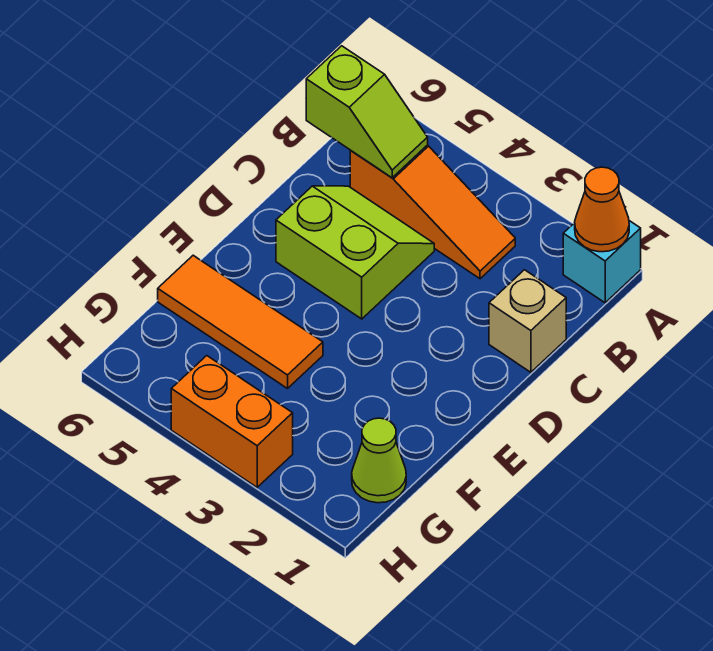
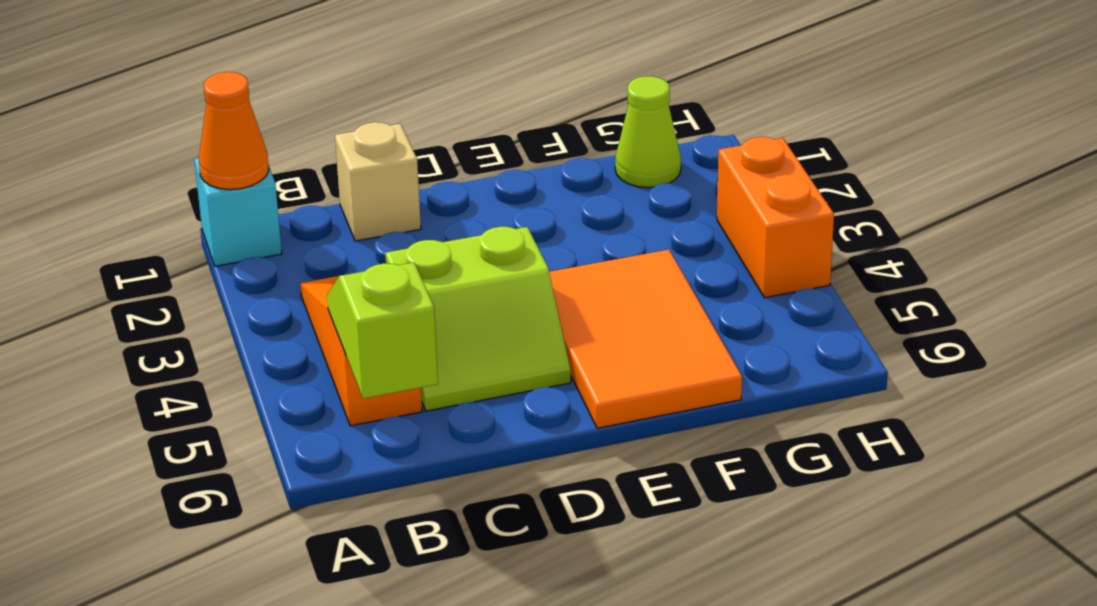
lime slope C4:D5 level 1 top D -> lime slope C4:D5 level 1 top 4
orange tile F4:F6 level 1 -> orange tile E4:F6 level 1

